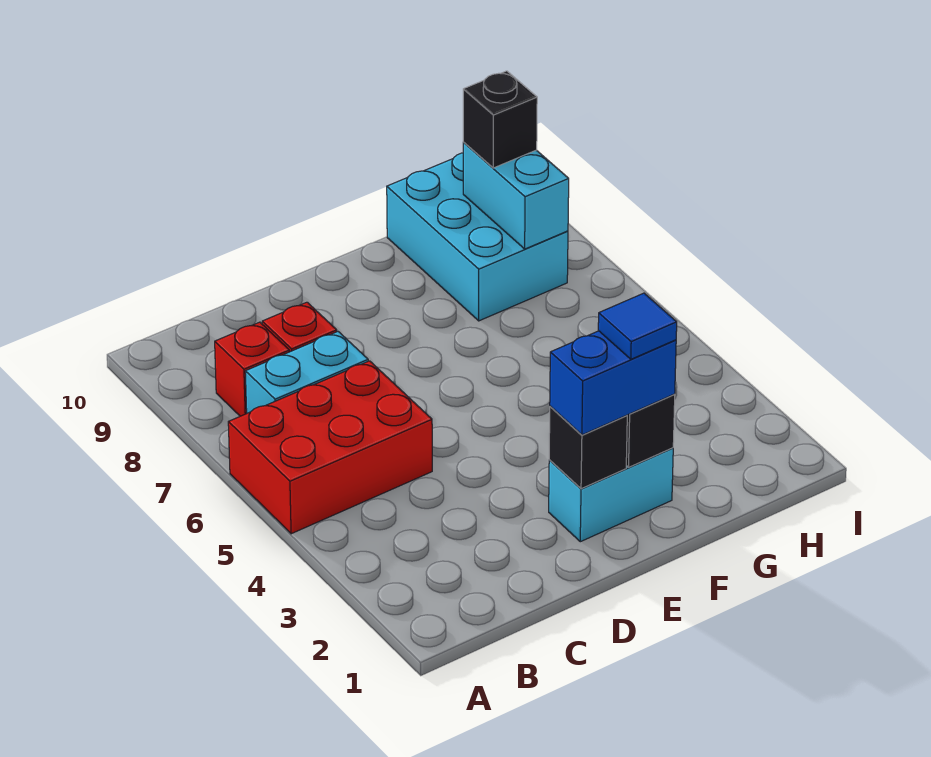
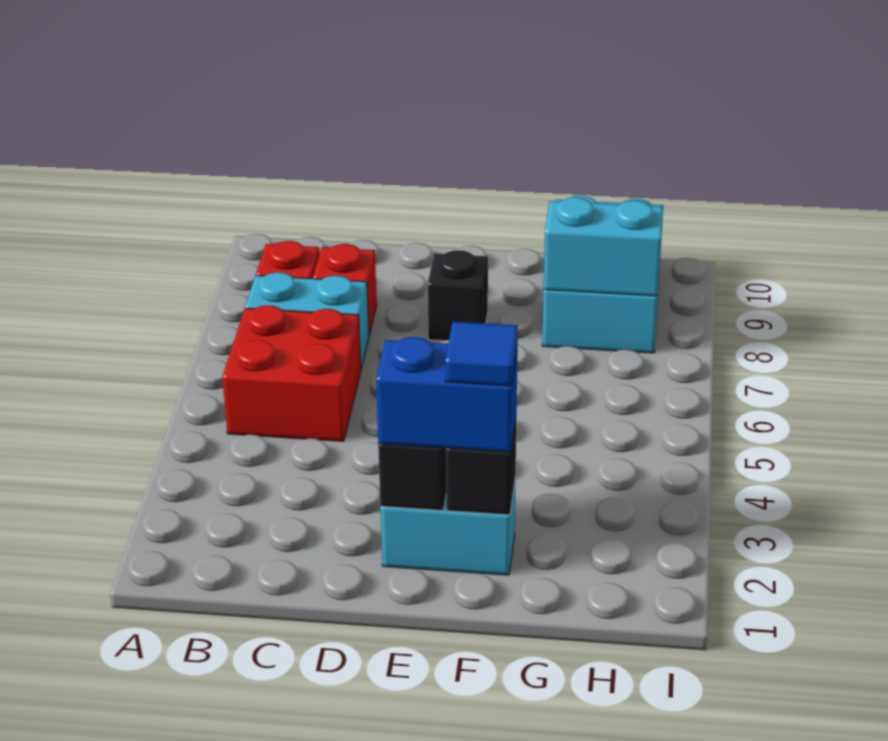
red brick A5:C6 level 1 -> red brick B5:C6 level 1
cyan brick H8:H9 level 2 -> cyan brick G8:H8 level 2
black brick H9 level 3 -> black brick E8 level 1

